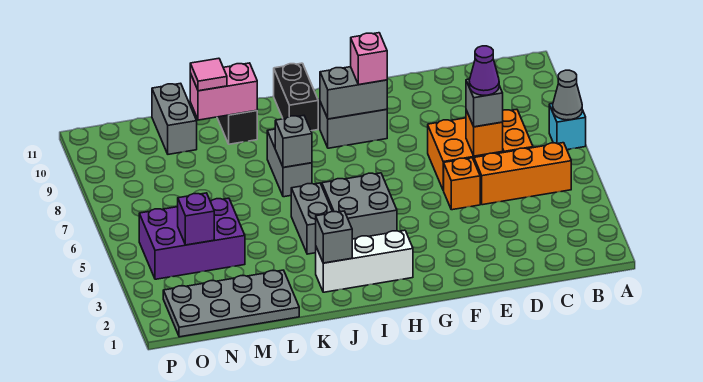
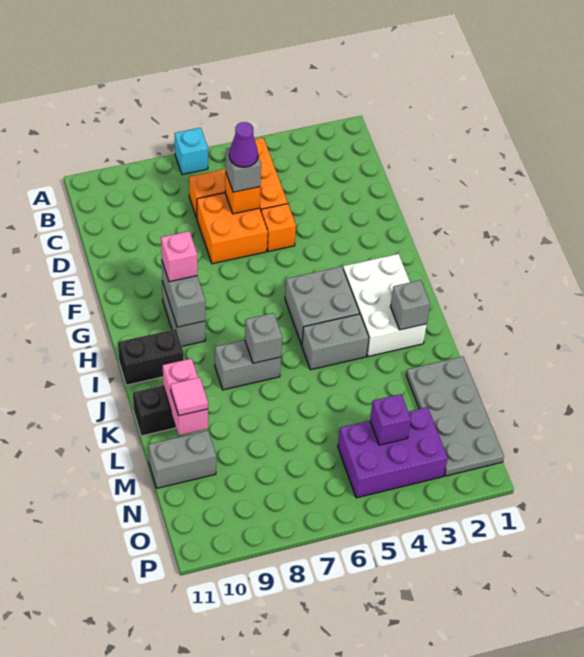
grey cone A7 level 2 -> none
white brick H2:J2 level 1 -> white brick H2:J3 level 1
purple brick M4:O5 level 1 -> purple brick N3:O5 level 1

